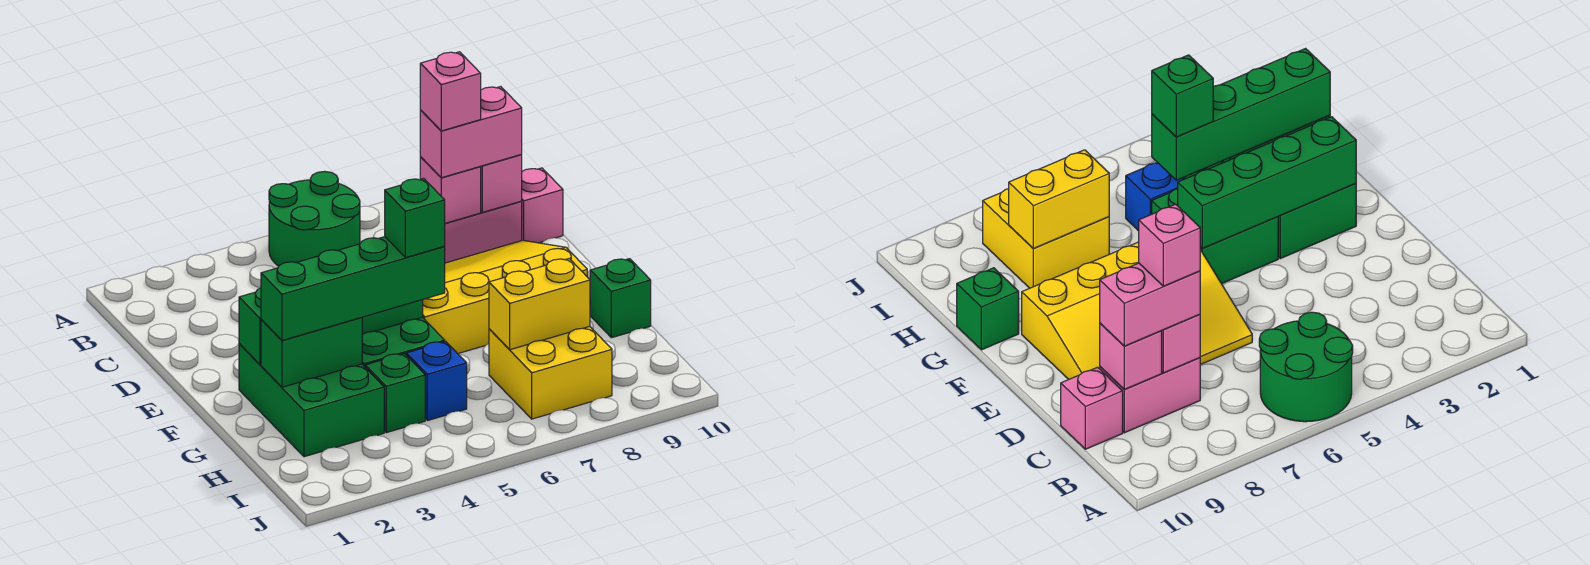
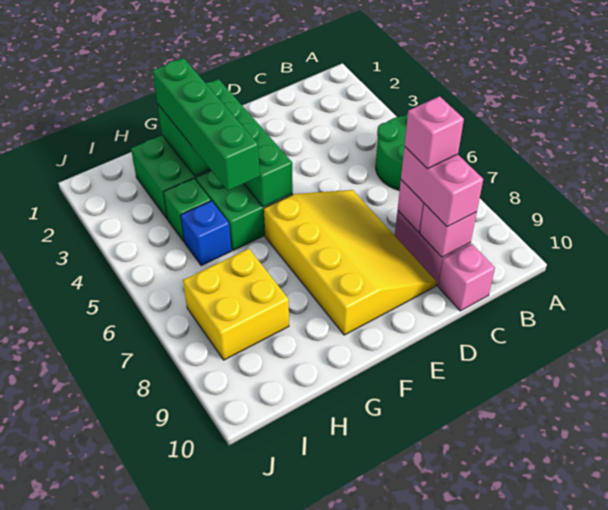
green brick G5 level 4 -> none
green brick G10 level 1 -> none
yellow brick H7:H8 level 2 -> none

